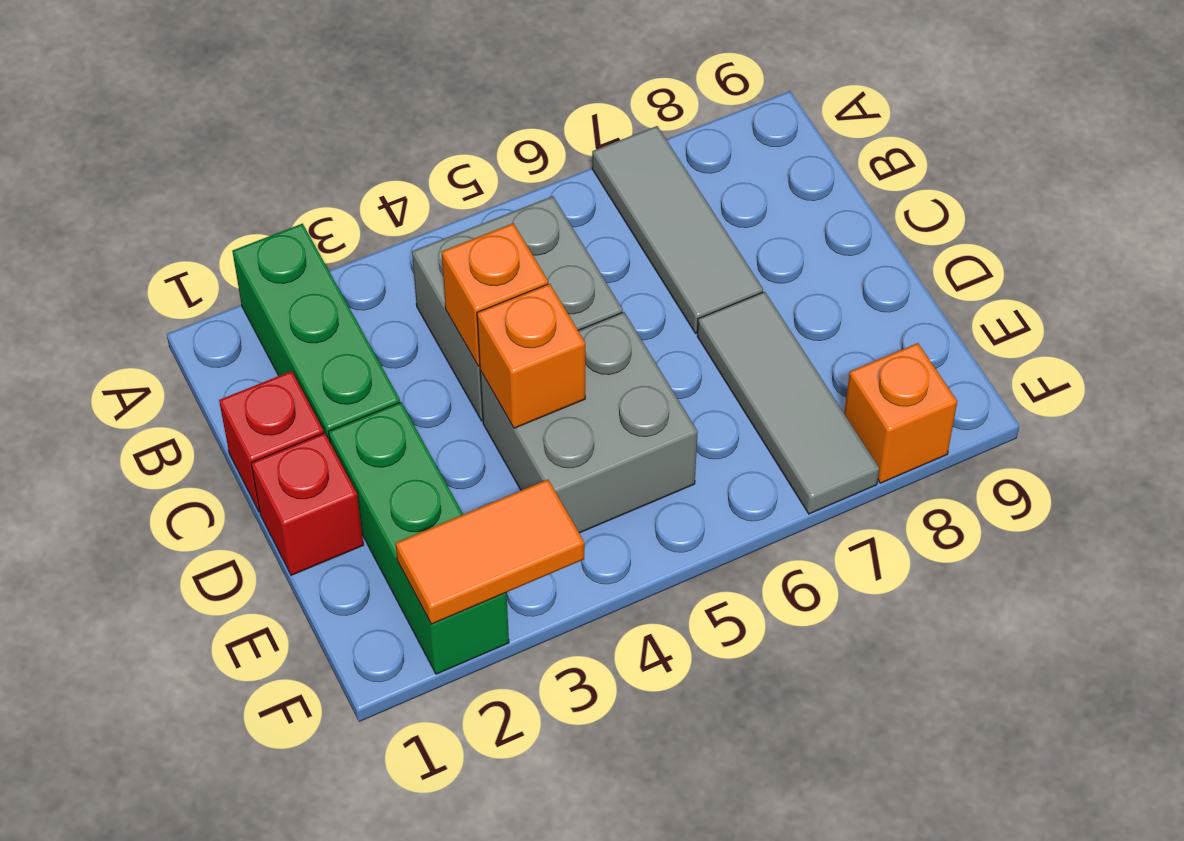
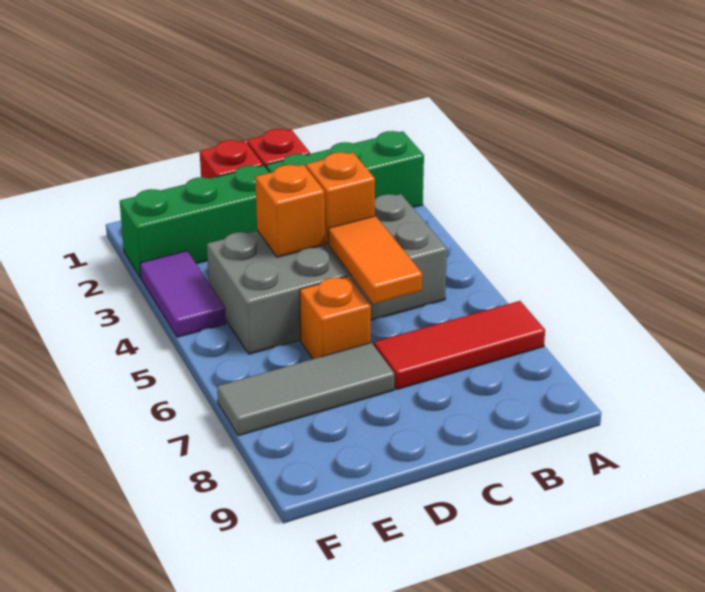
grey tile A7:C7 level 1 -> red tile A7:C7 level 1
orange tile F2:F3 level 2 -> orange tile C5:C6 level 2
none -> purple tile F3:F4 level 1
orange brick F8 level 1 -> orange brick D6 level 1

